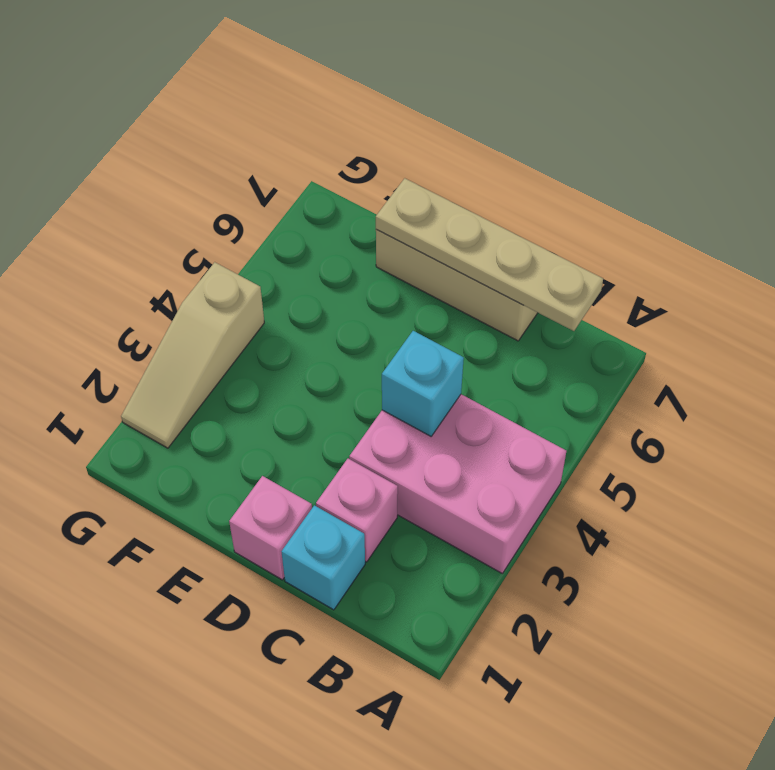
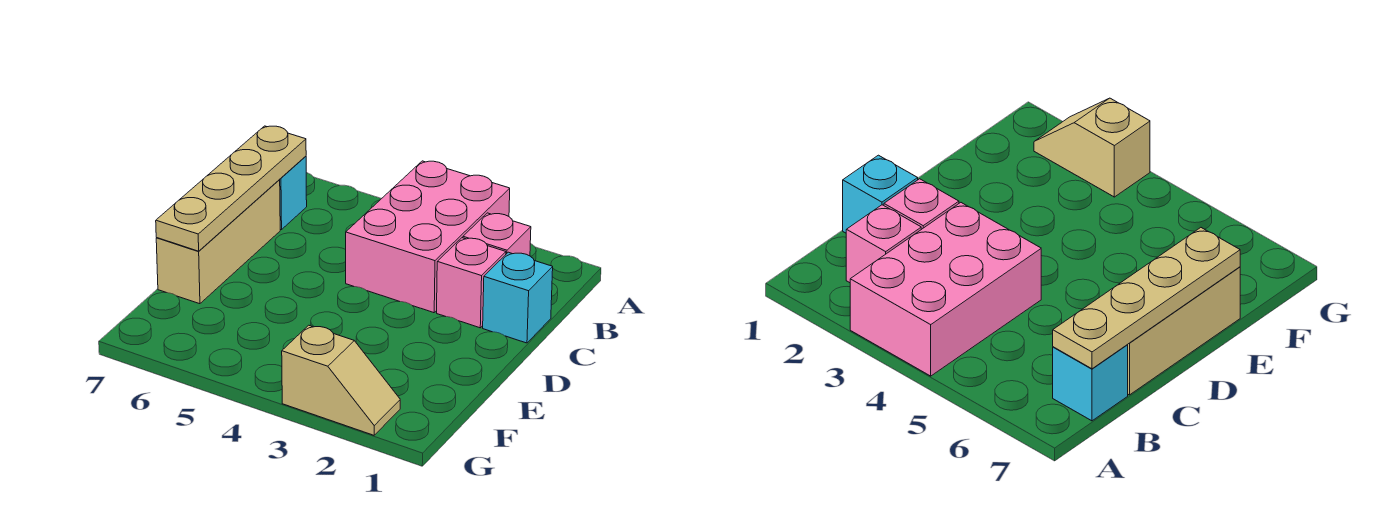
cyan brick C4 level 2 -> cyan brick B7 level 1
pink brick D1 level 1 -> pink brick B2 level 1
tan slope G2:G4 level 1 top 4 -> tan slope G2:G3 level 1 top 3

